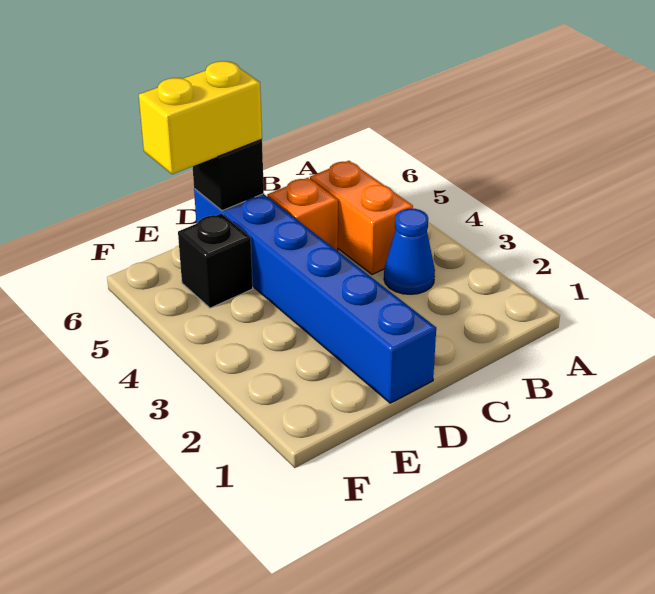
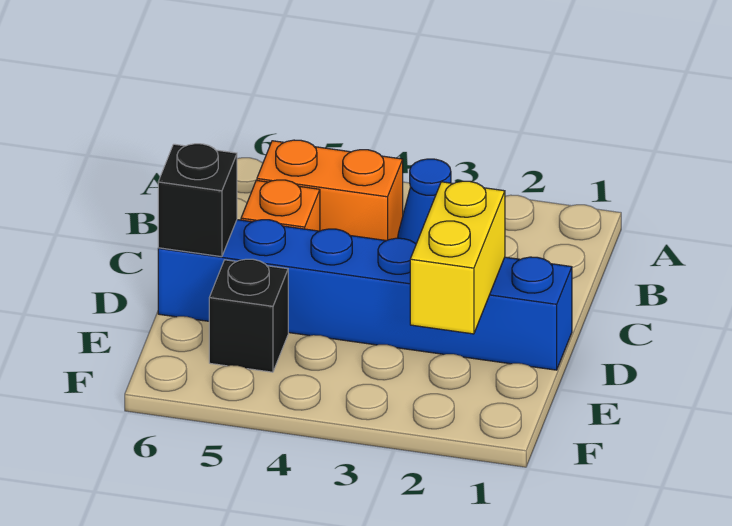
yellow brick D6:E6 level 3 -> yellow brick D2:E2 level 2

